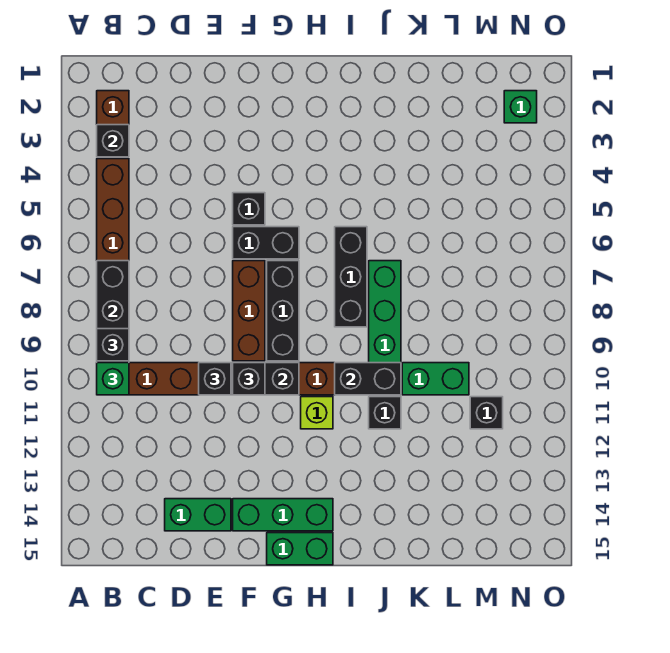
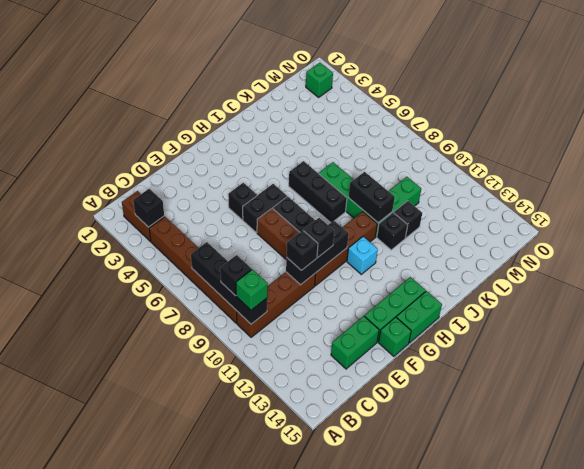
none -> green brick F15 level 1
lime brick H11 level 1 -> cyan brick H11 level 1
black brick I10:J10 level 2 -> black brick J9:J10 level 2
black brick M11 level 1 -> black brick K11 level 1

